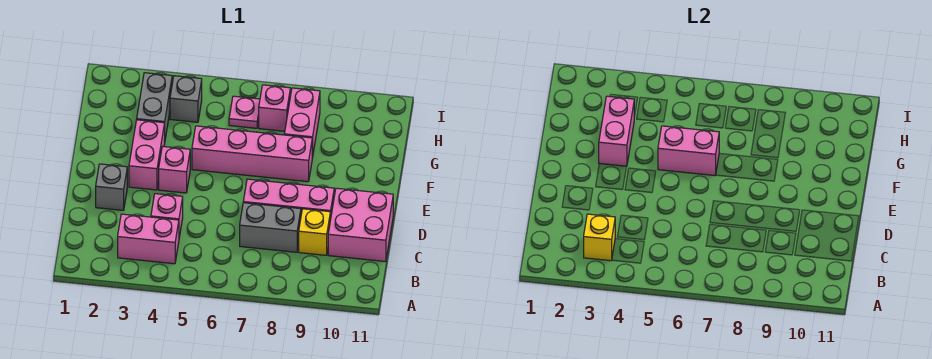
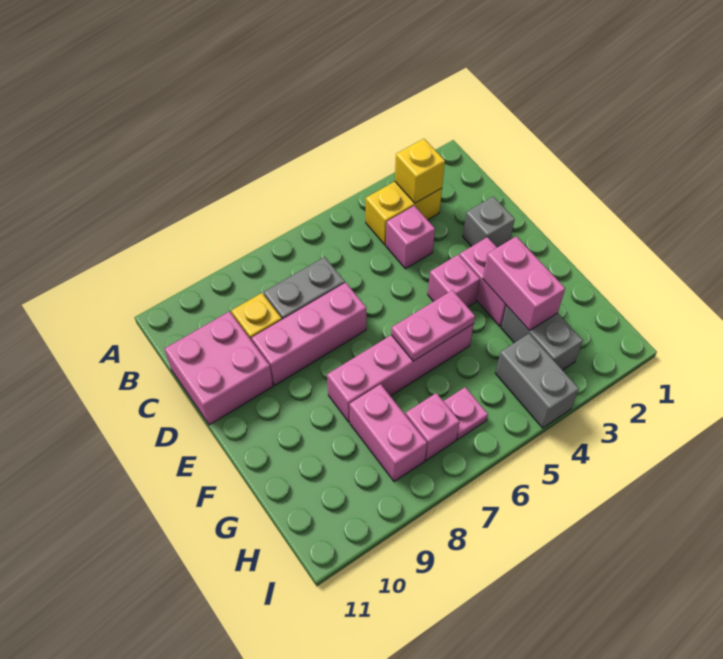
pink brick B3:B4 level 1 -> yellow brick B3:B4 level 1
pink brick F5:F6 level 2 -> pink plate F5:F6 level 2
grey brick H4 level 1 -> grey brick H4:I4 level 1

